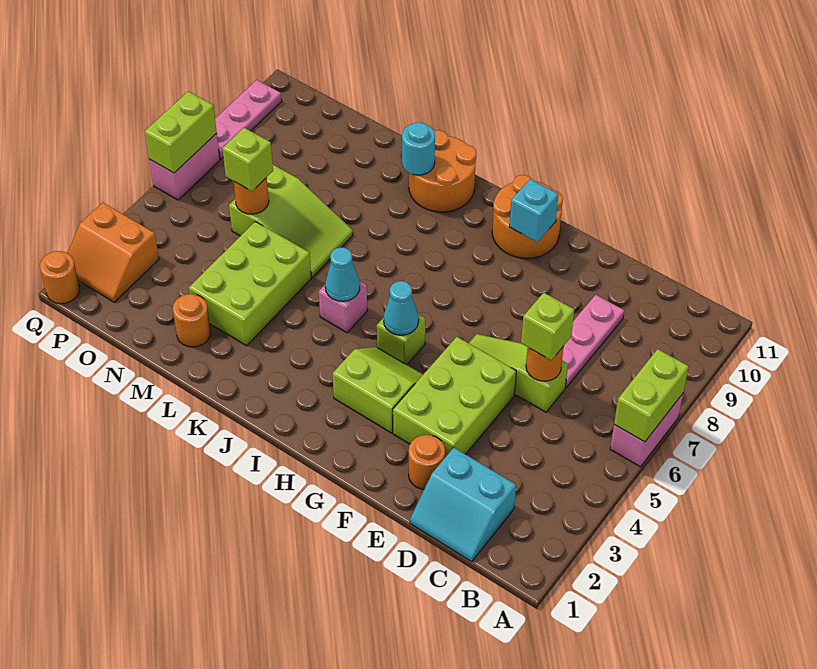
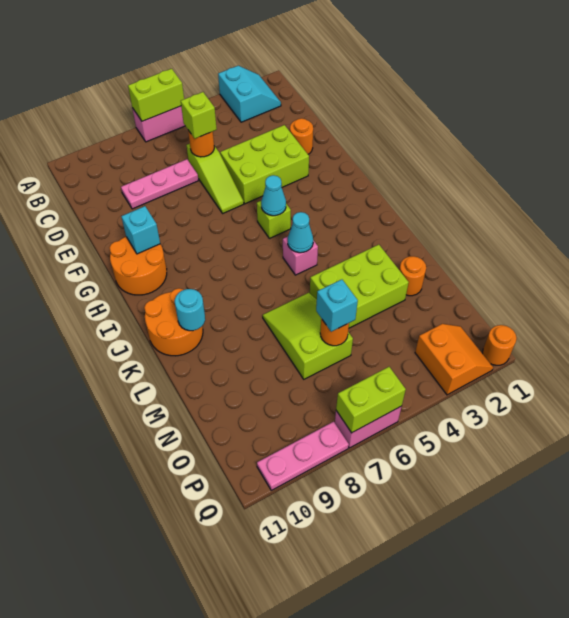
cyan slope C1:D2 level 1 top 2 -> cyan slope A2:B3 level 1 top 3
lime slope G3:H4 level 1 top 3 -> none
lime brick N6 level 3 -> cyan brick N6 level 3

